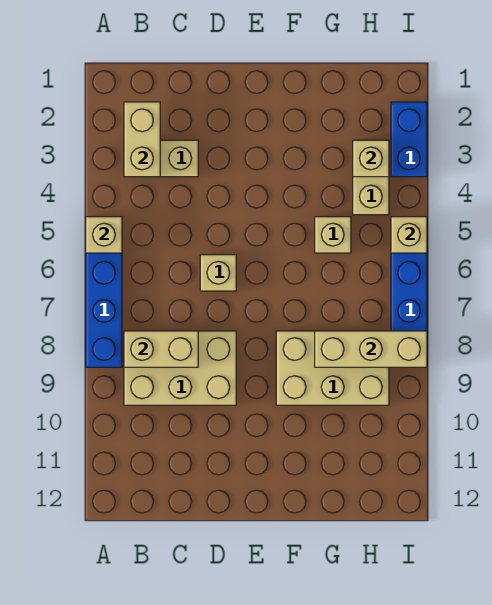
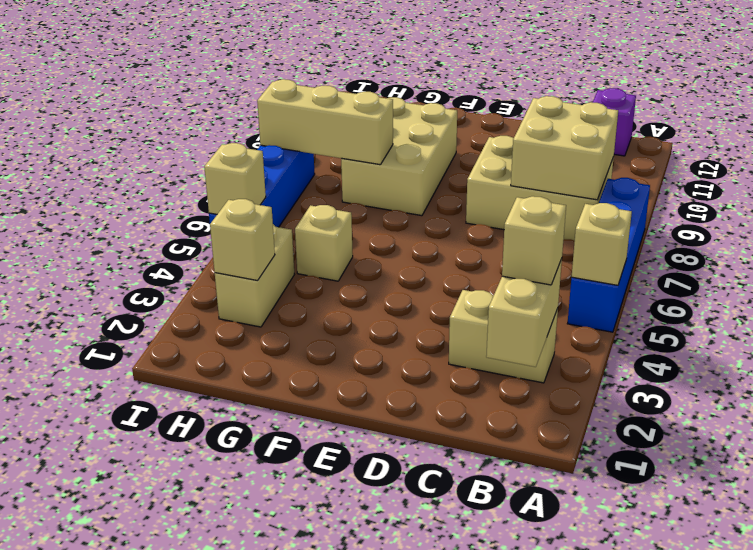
tan brick B8:C8 level 2 -> tan brick B8:C9 level 2
none -> purple brick B12 level 1
tan brick D6 level 1 -> tan brick B3 level 3
tan brick F8:H9 level 1 -> tan brick F8:G10 level 1
blue brick I2:I3 level 1 -> none

